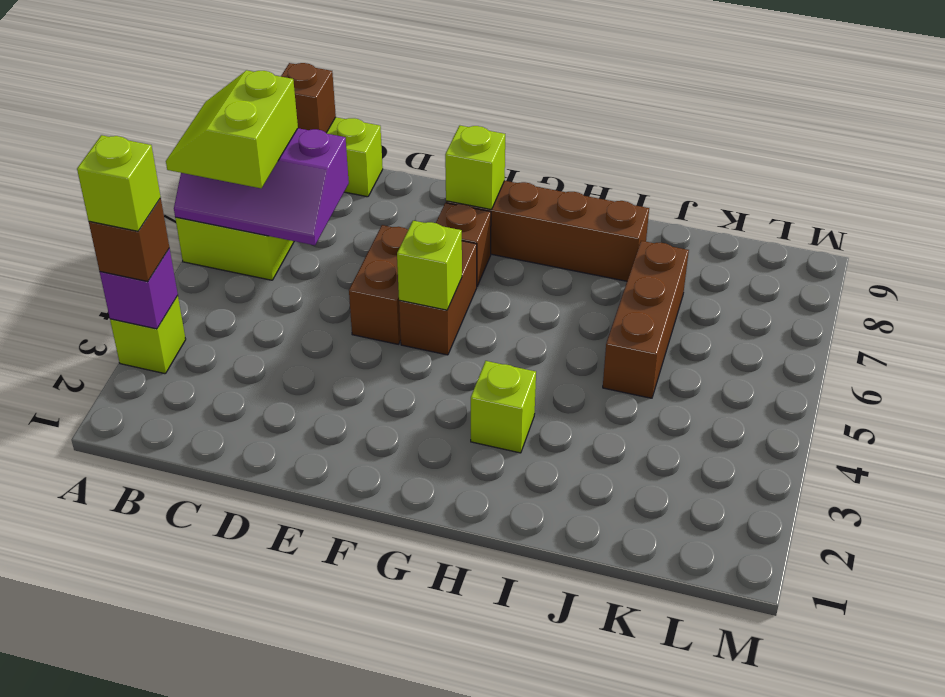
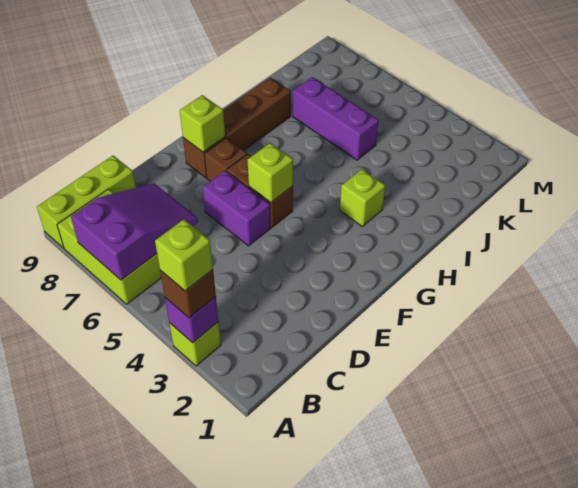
purple slope A6:C7 level 2 top 7 -> purple slope A6:C7 level 2 top A
lime slope A6:B7 level 3 top B -> none
brown brick B9 level 2 -> none
brown brick E5:E6 level 1 -> purple brick E5:E6 level 1
brown brick J5:J7 level 1 -> purple brick J5:J7 level 1

